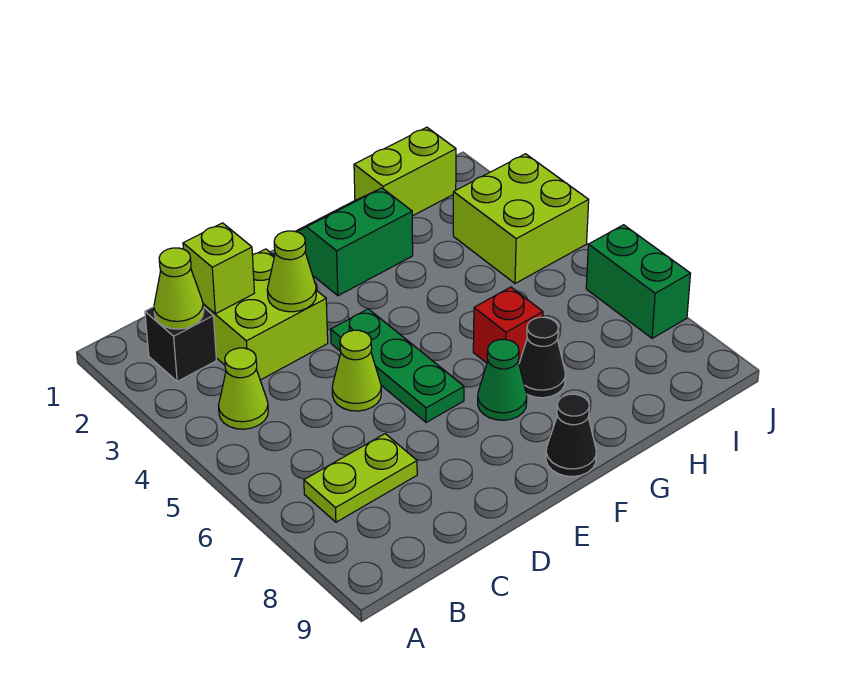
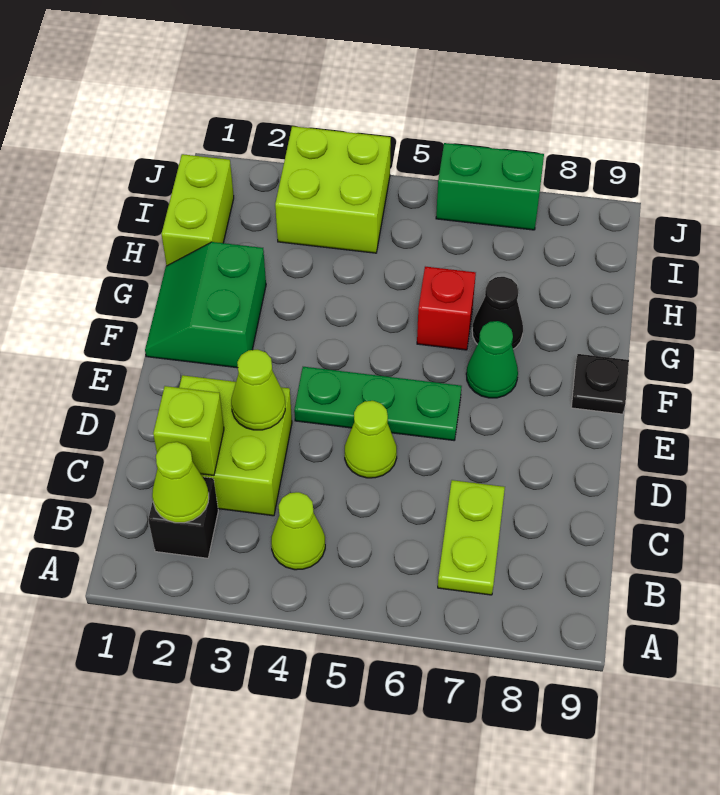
black cone F9 level 1 -> black plate F9 level 1

